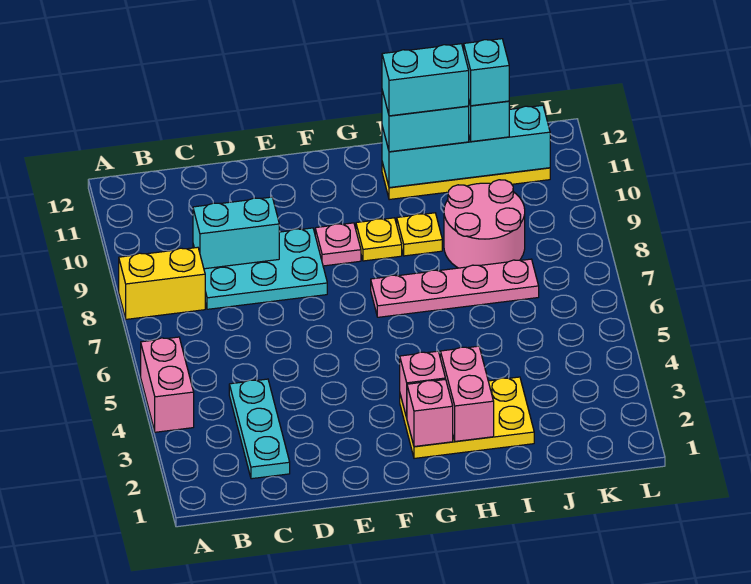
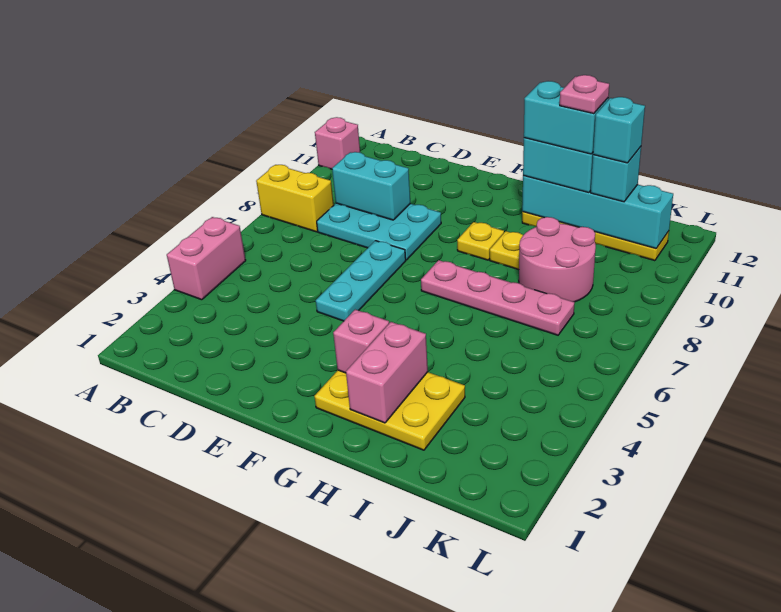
cyan plate C2:C4 level 1 -> cyan plate E5:E7 level 1
pink plate F9 level 1 -> pink plate I11 level 5
pink brick G2 level 2 -> pink brick A11 level 1

